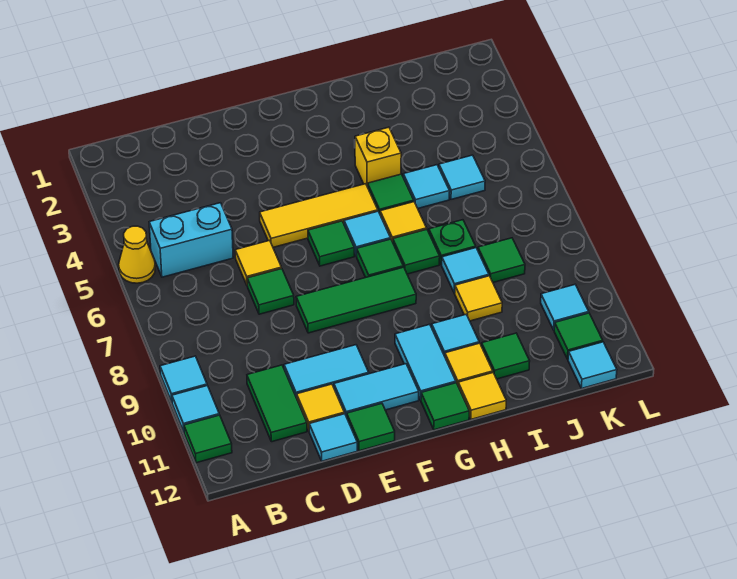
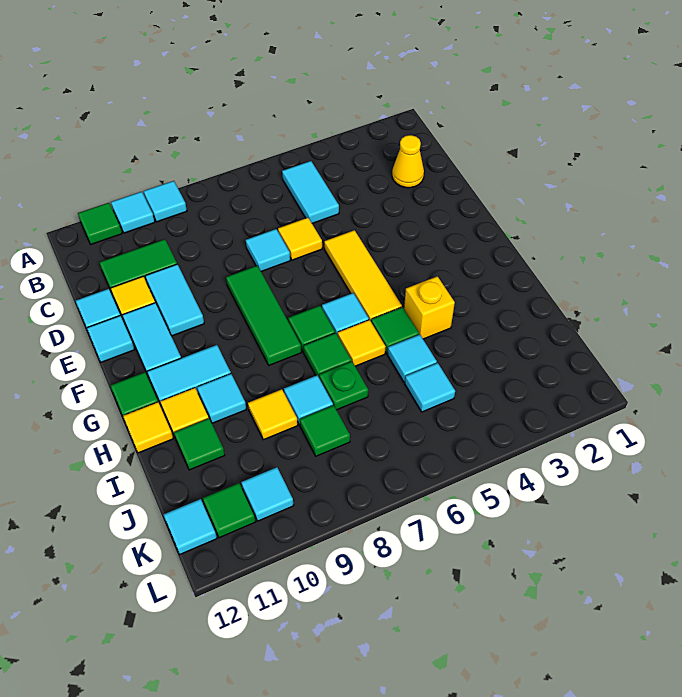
yellow cone A5 level 1 -> yellow cone C2 level 1
cyan brick B5:C5 level 1 -> cyan tile B5:C5 level 1
green tile D7 level 1 -> cyan tile D7 level 1
green tile E12 level 1 -> cyan tile E12 level 1
green tile F6 level 1 -> none

